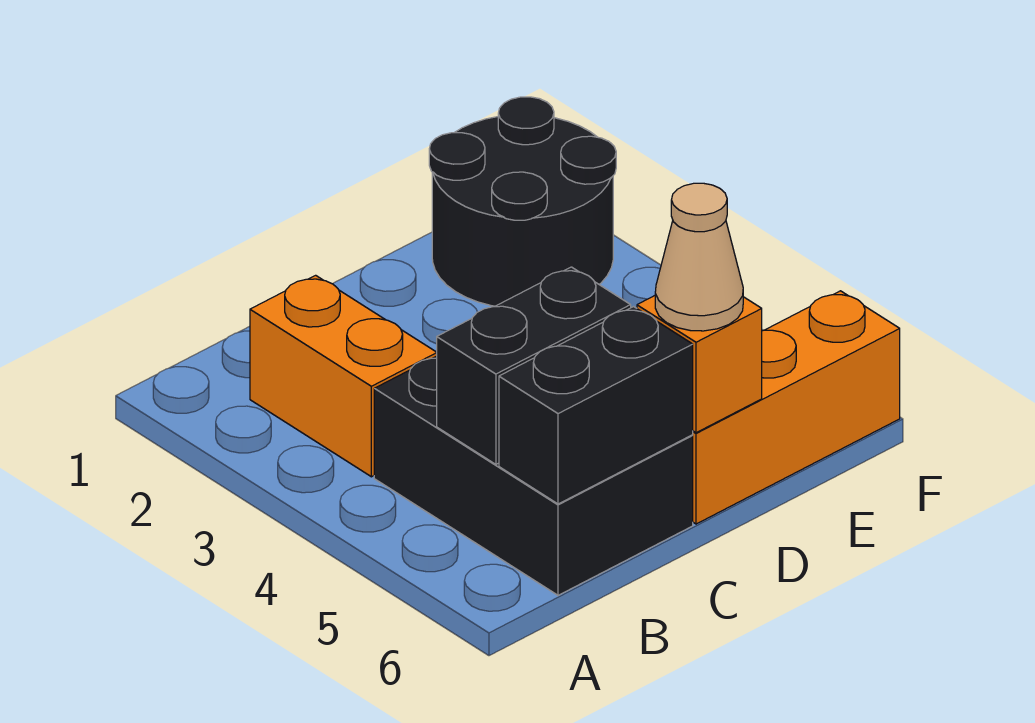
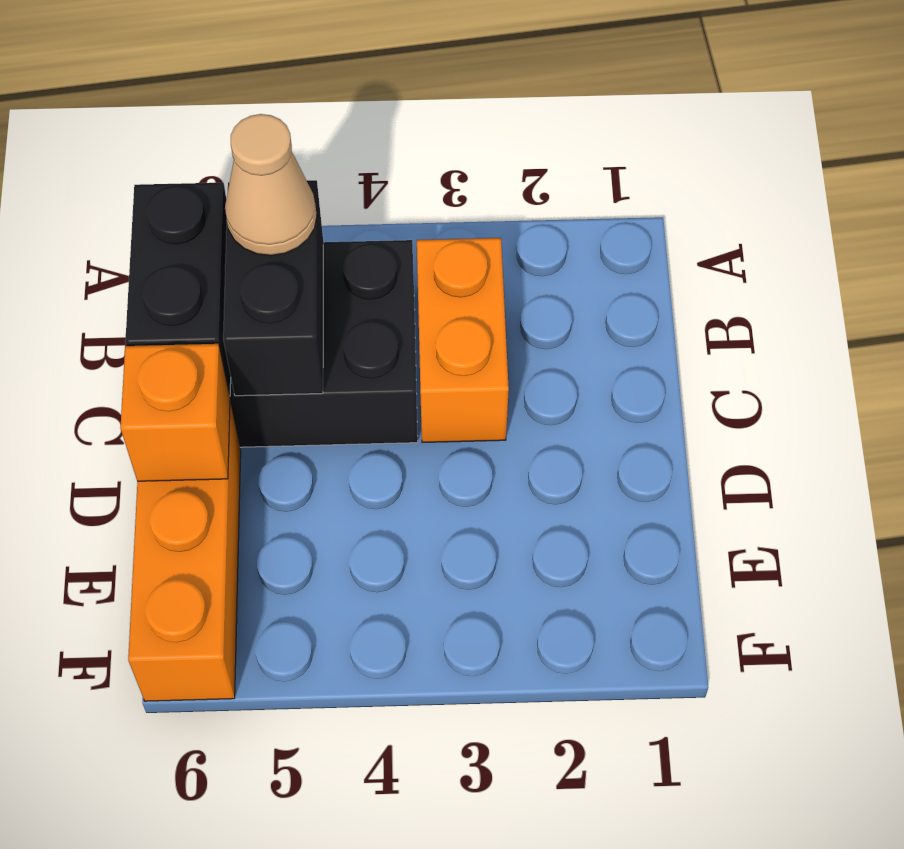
orange brick B2:B3 level 1 -> orange brick B3:C3 level 1
tan cone D6 level 3 -> tan cone B5 level 3
black round brick E1:F2 level 1 -> none

